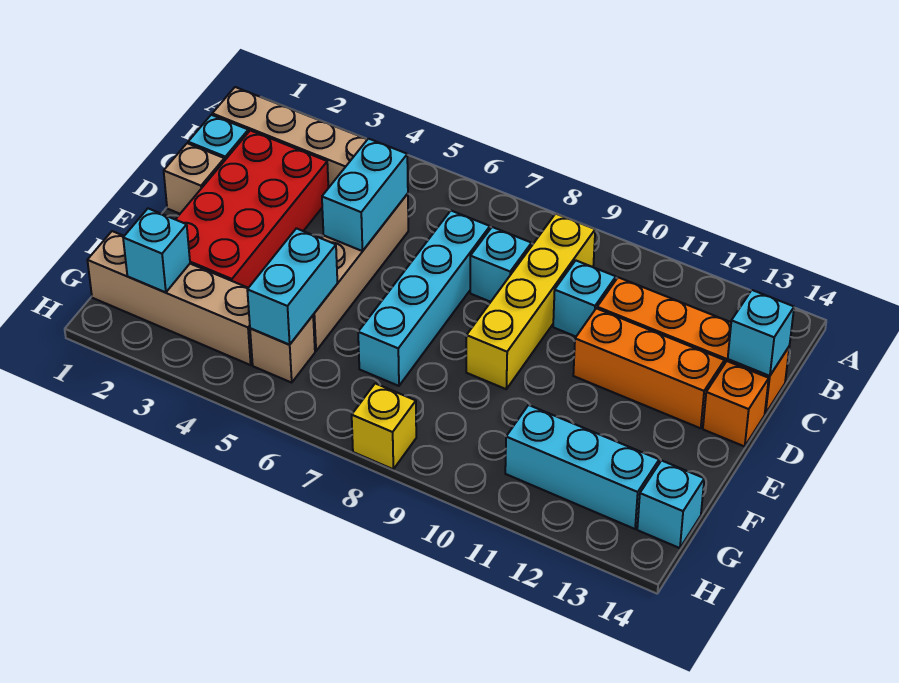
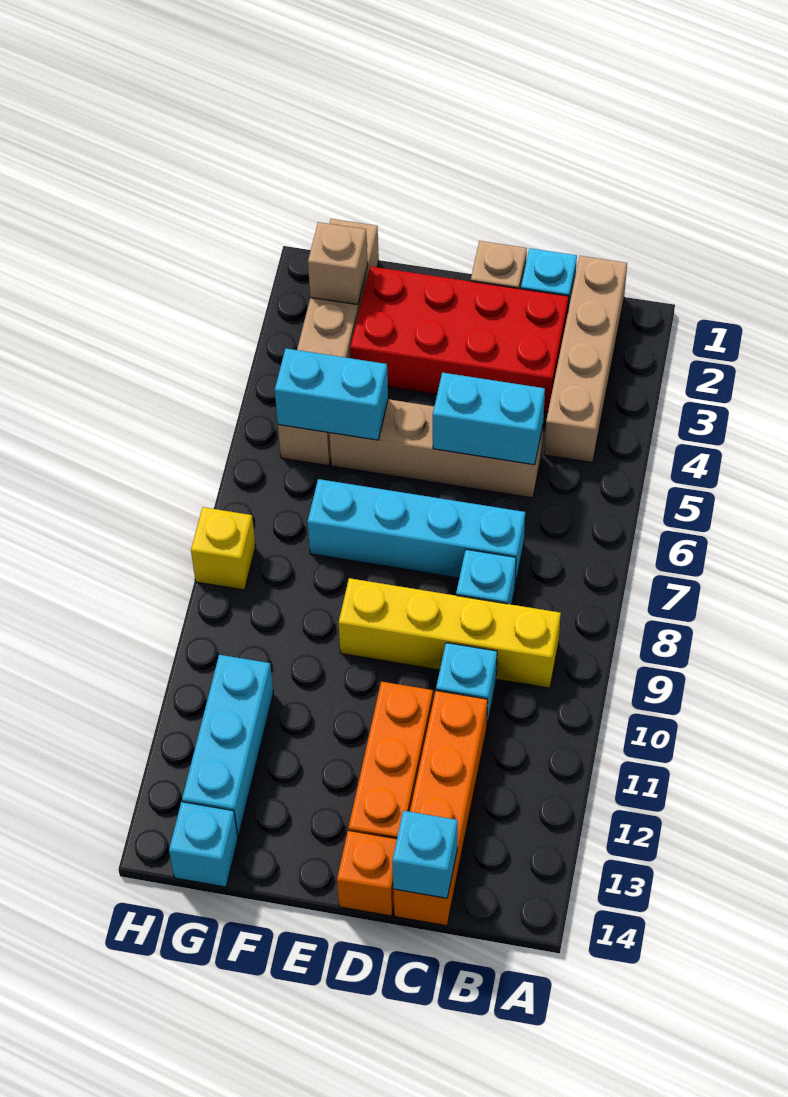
cyan brick G2 level 2 -> tan brick G2 level 2

